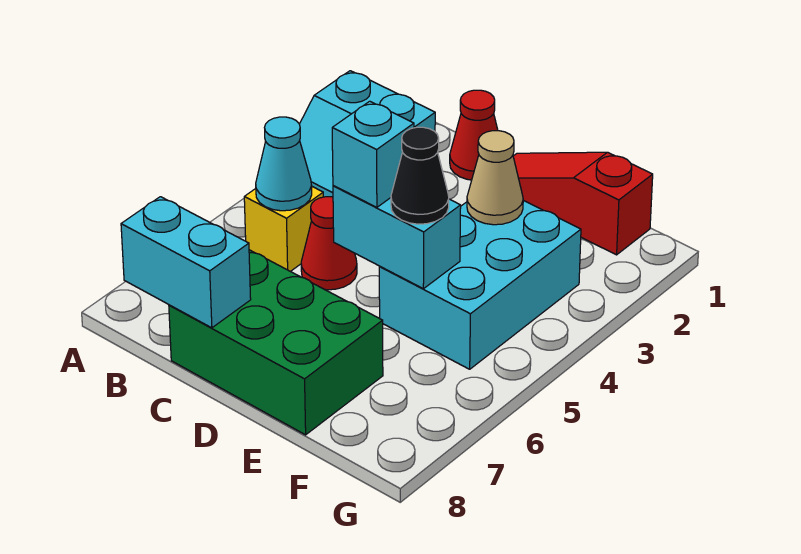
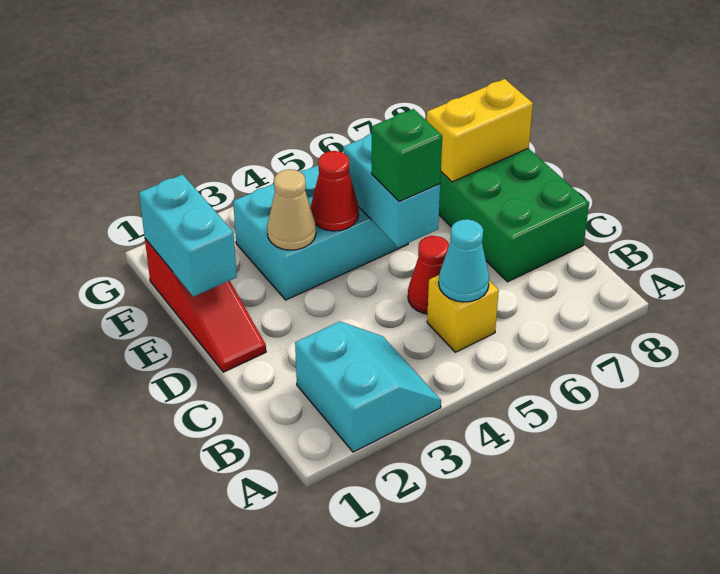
cyan brick B8:C8 level 2 -> cyan brick E1:F1 level 2
red cone C1 level 1 -> red cone E4 level 2
cyan brick D5 level 3 -> green brick D5 level 3
black cone E5 level 3 -> none
none -> yellow brick E7:E8 level 2

